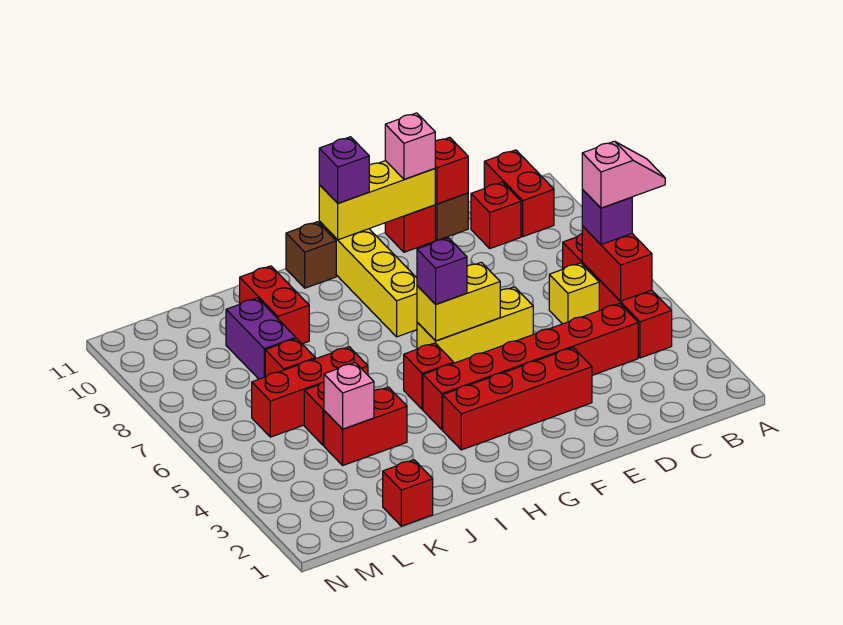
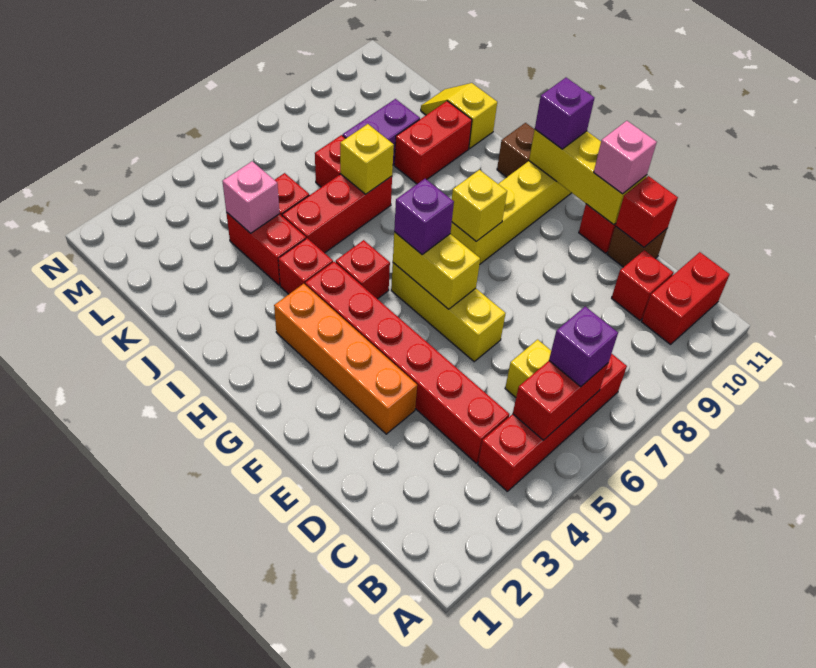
pink slope A6:B6 level 4 top B -> none
red brick E3:H3 level 1 -> orange brick E3:H3 level 1
none -> yellow brick G8 level 2
red brick J6:L6 level 1 -> red brick J5:J7 level 1
none -> yellow brick J7 level 2
none -> yellow slope J11:K11 level 1 top J
red brick K1 level 1 -> red brick I4 level 1

